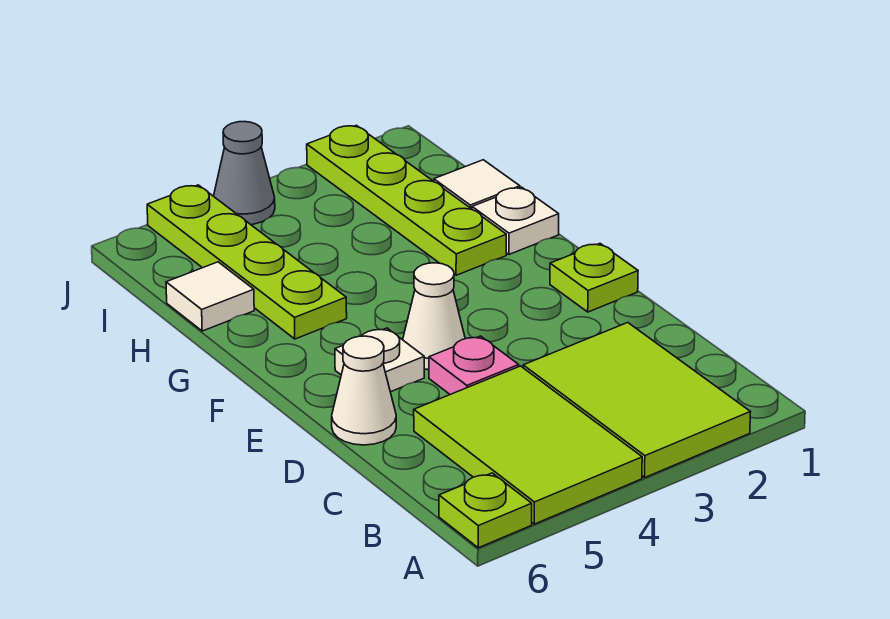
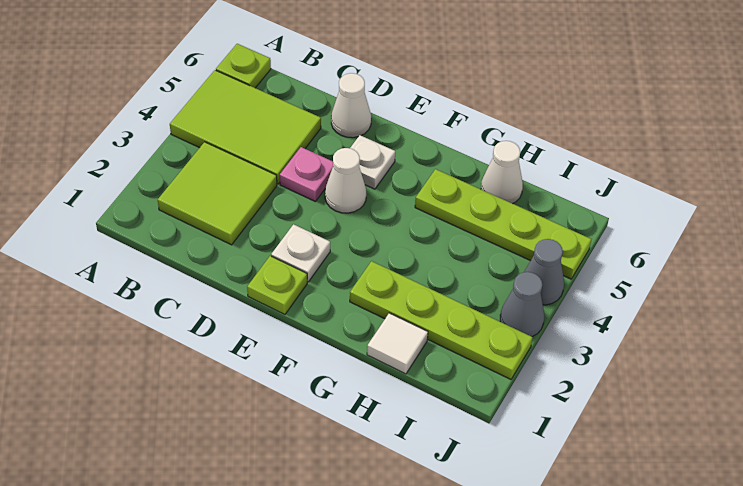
lime tile A2:C3 level 1 -> lime tile B2:C3 level 1
white plate G1 level 1 -> white plate E2 level 1
white tile H6 level 1 -> white cone H6 level 1
none -> grey cone J3 level 1

